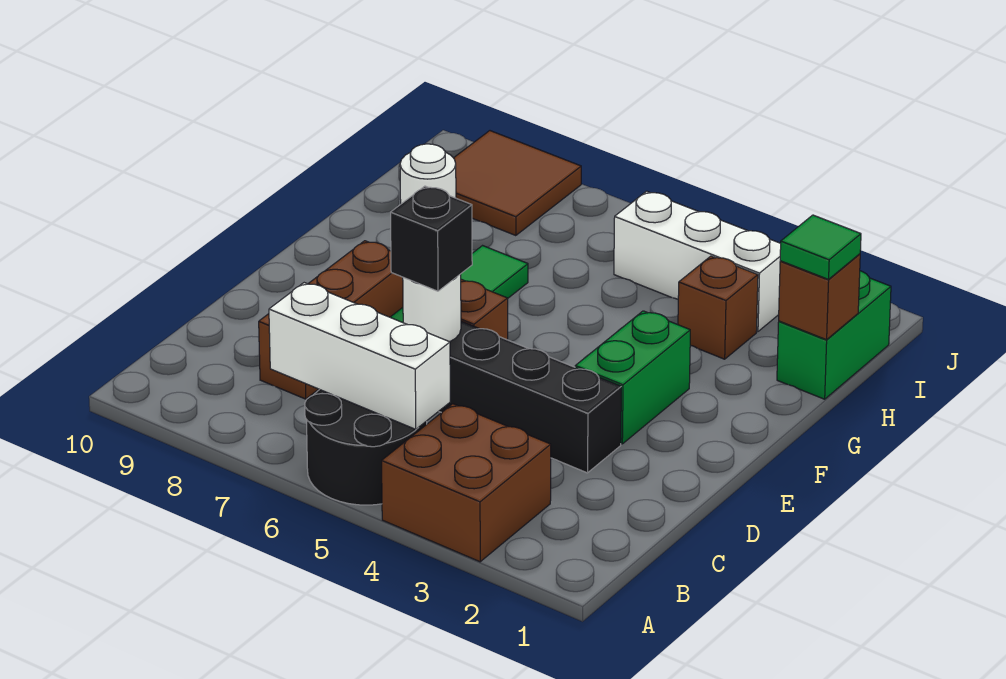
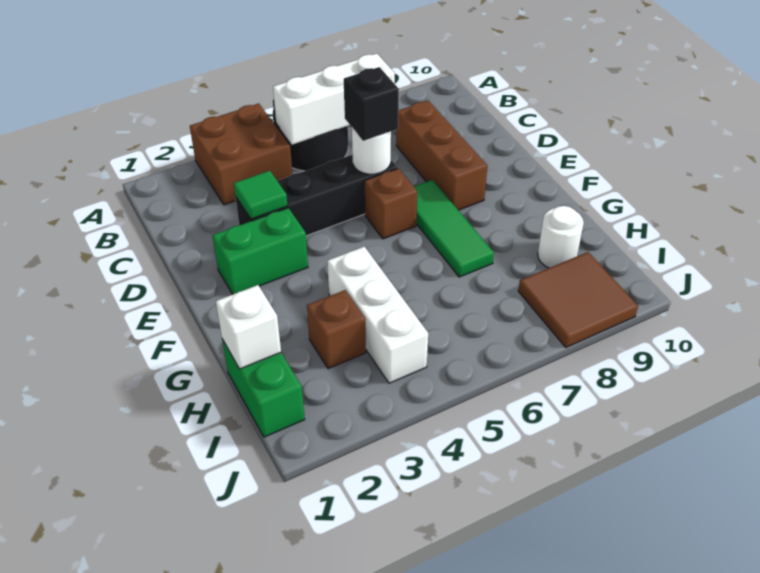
green brick E3:F3 level 1 -> green brick E2:E3 level 1
brown brick H1 level 2 -> white brick H1 level 2
green tile H1 level 3 -> green tile D3 level 2
white brick I3:I5 level 1 -> white brick G4:I4 level 1

